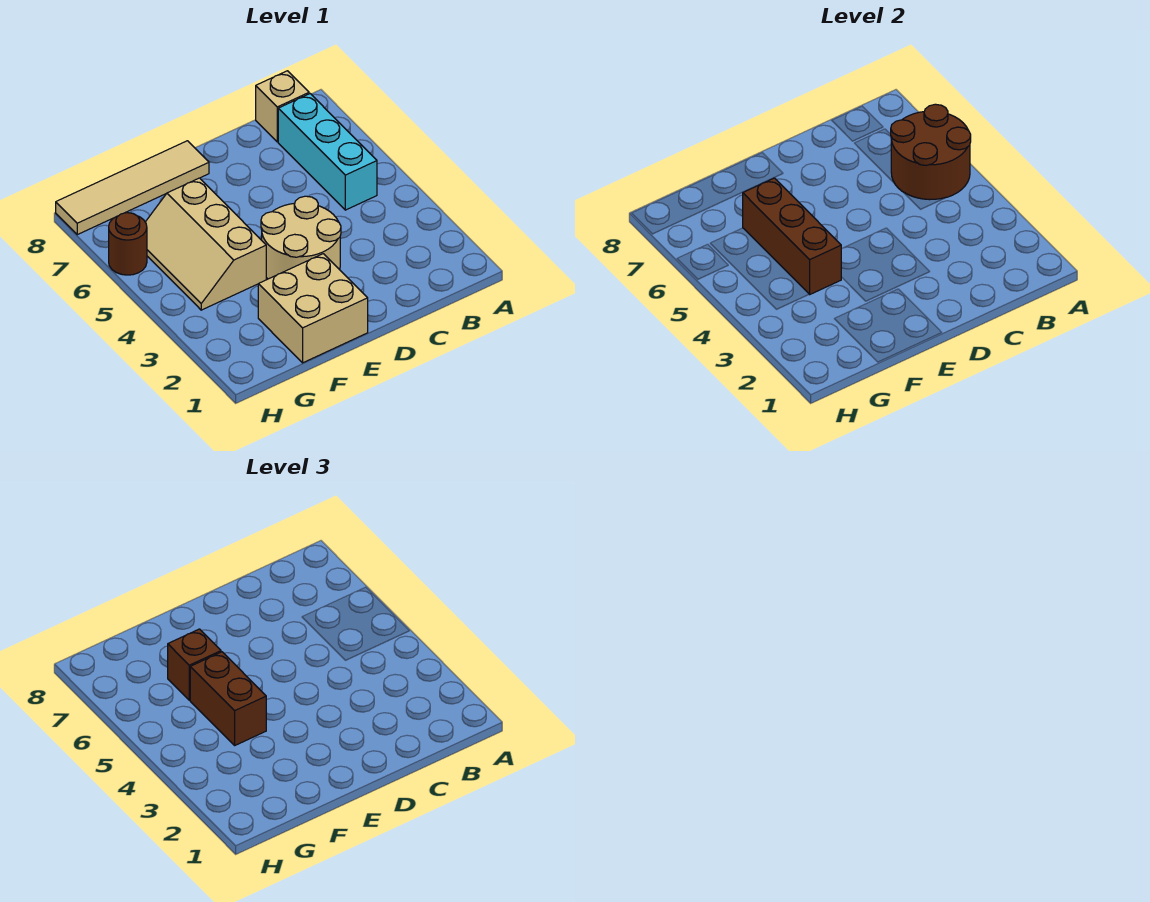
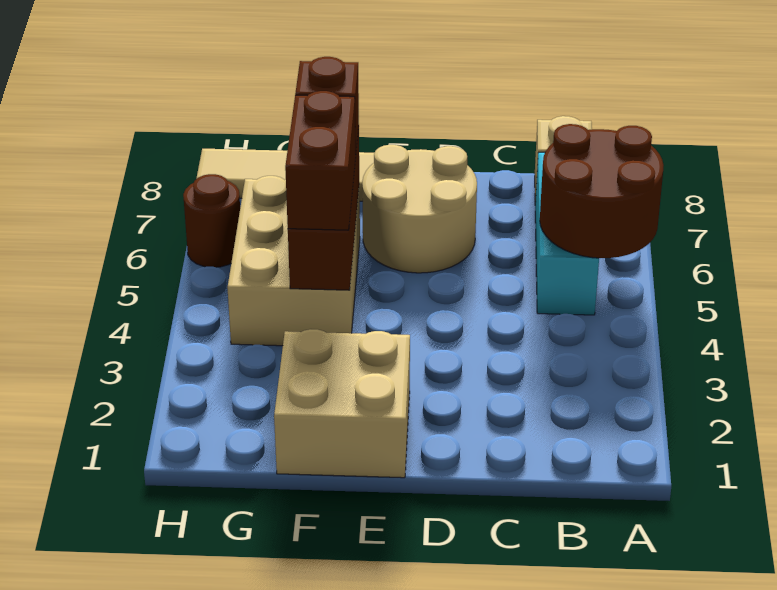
tan round brick D3:E4 level 1 -> tan round brick D6:E7 level 1
tan slope F4:G6 level 1 top F -> tan brick F4:G6 level 1

